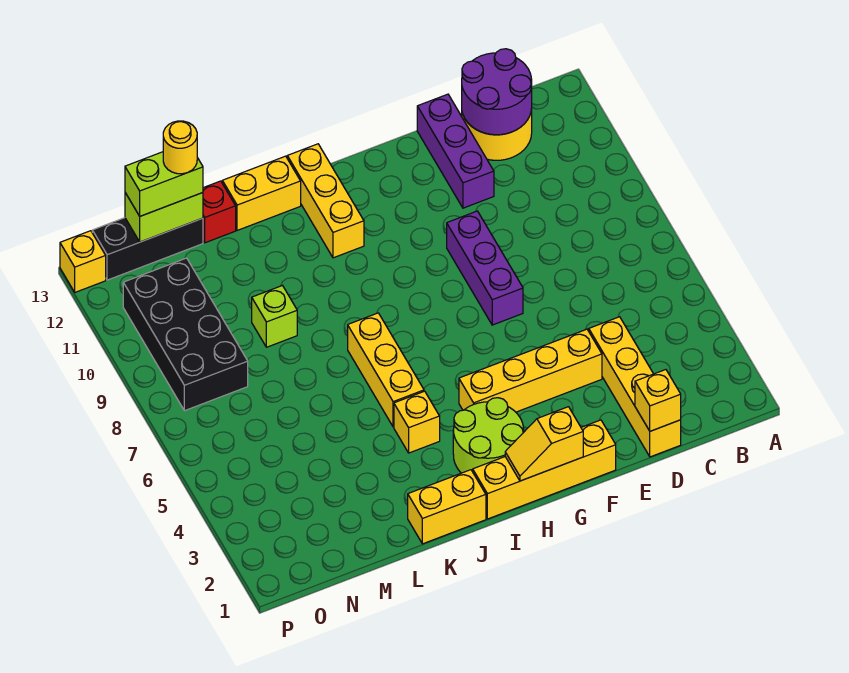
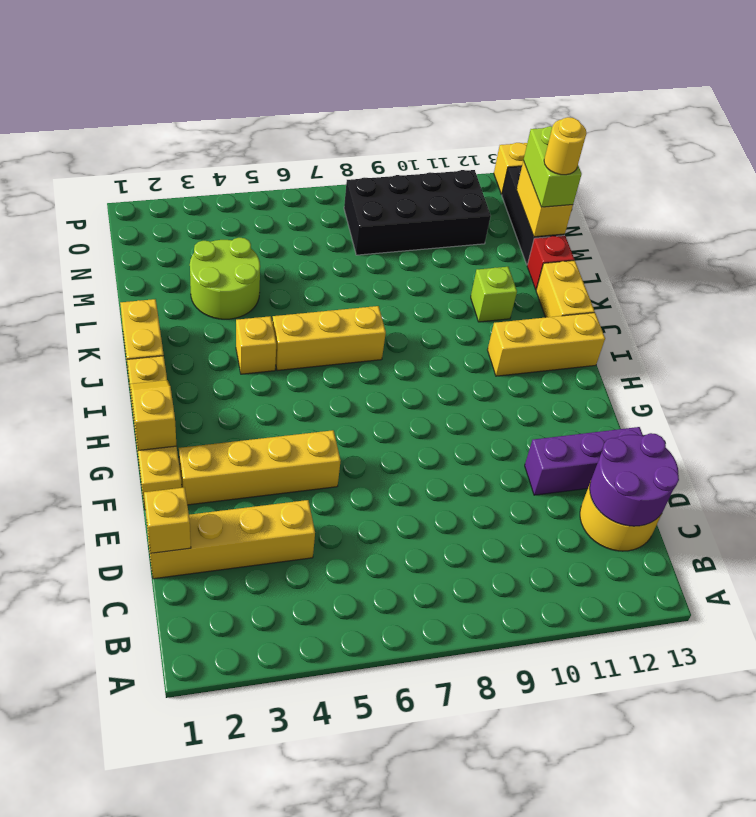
yellow brick E4:H4 level 1 -> yellow brick F2:F5 level 1
purple brick F7:F9 level 1 -> none
lime round brick H2:I3 level 1 -> lime round brick L3:M4 level 1
lime brick L9 level 1 -> lime brick K11 level 1
lime brick M13:N13 level 2 -> yellow brick M13:N13 level 2

